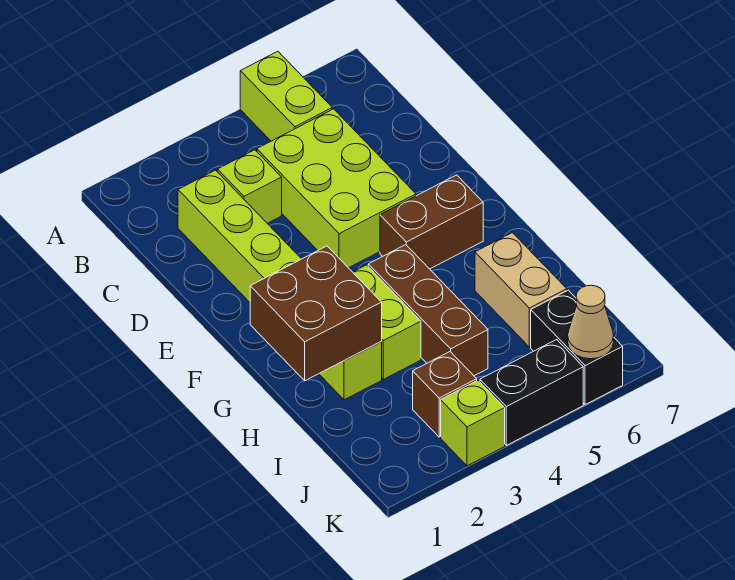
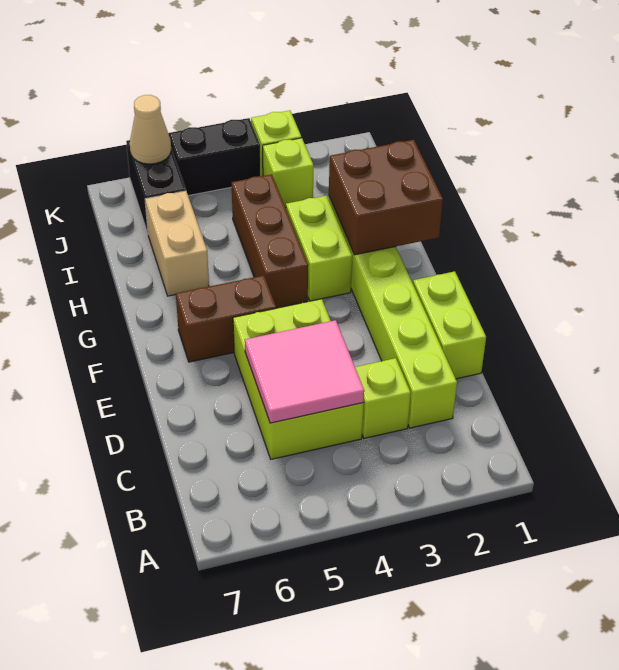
lime brick A5:B5 level 1 -> lime brick D1:E1 level 1
none -> pink tile C4:D5 level 2
brown brick J3 level 1 -> lime brick J3 level 1

